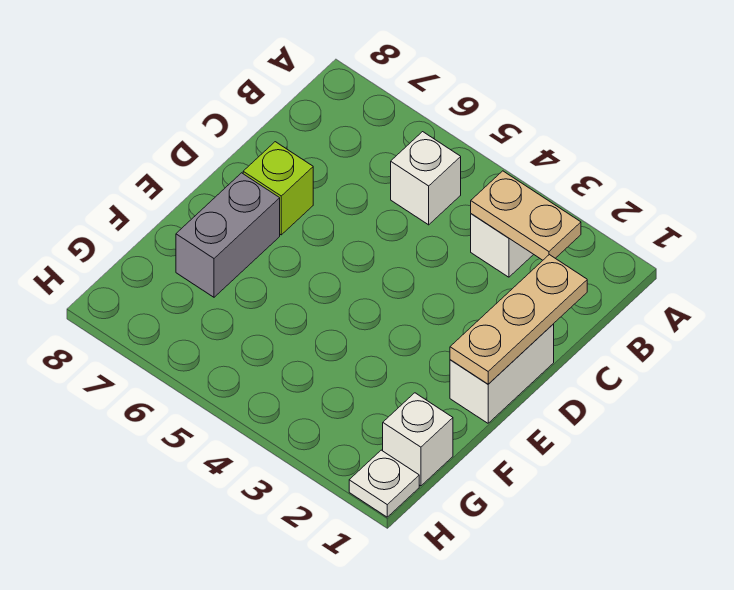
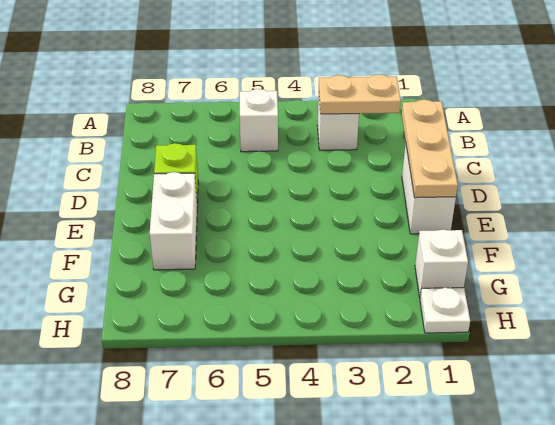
grey brick E7:F7 level 1 -> white brick E7:F7 level 1

